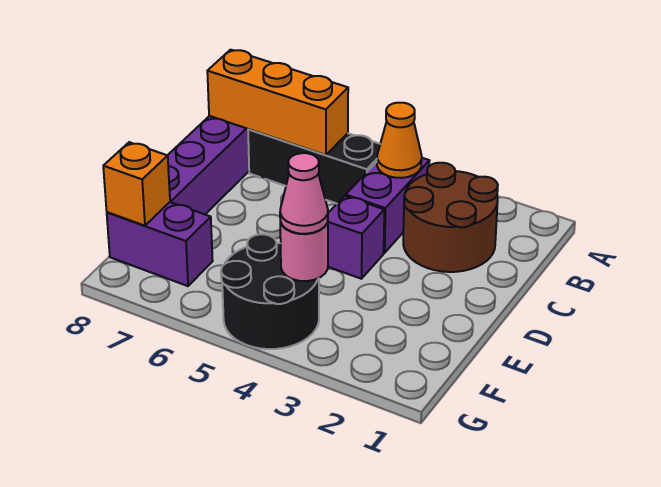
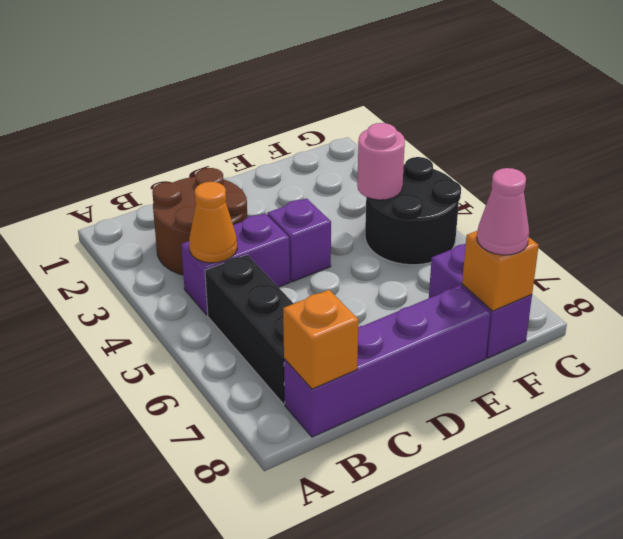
orange brick B6:B8 level 2 -> orange brick B8 level 2
pink cone F4 level 3 -> pink cone F8 level 3

